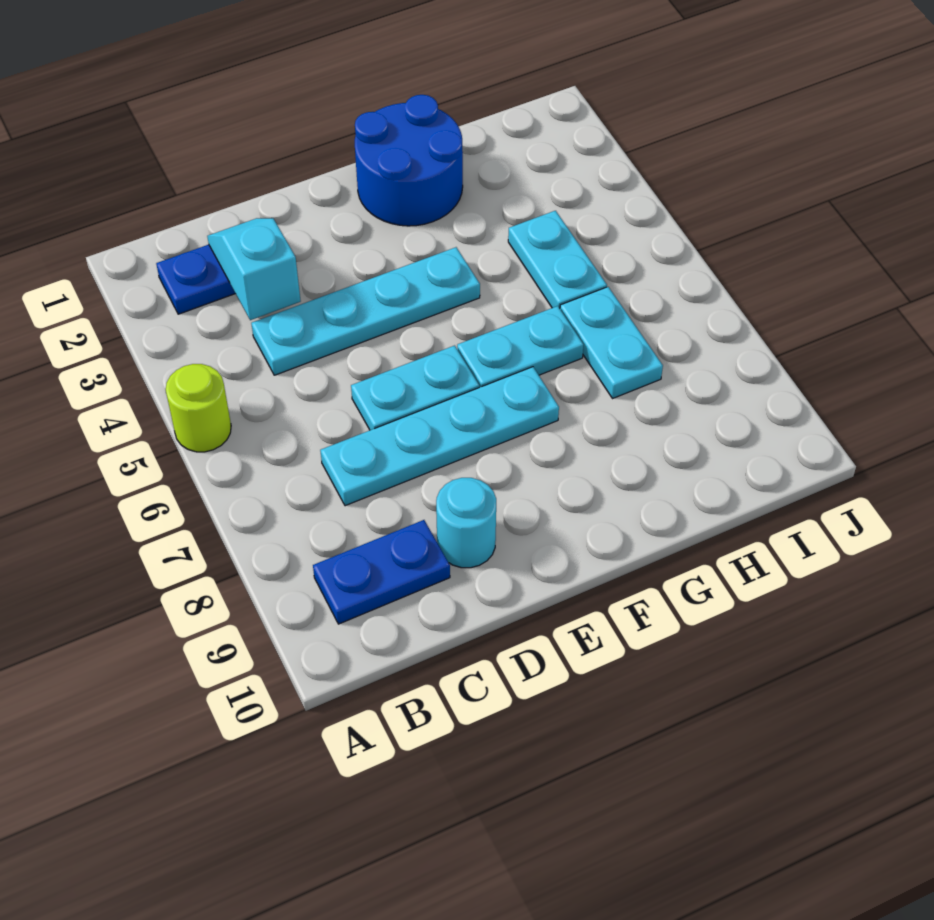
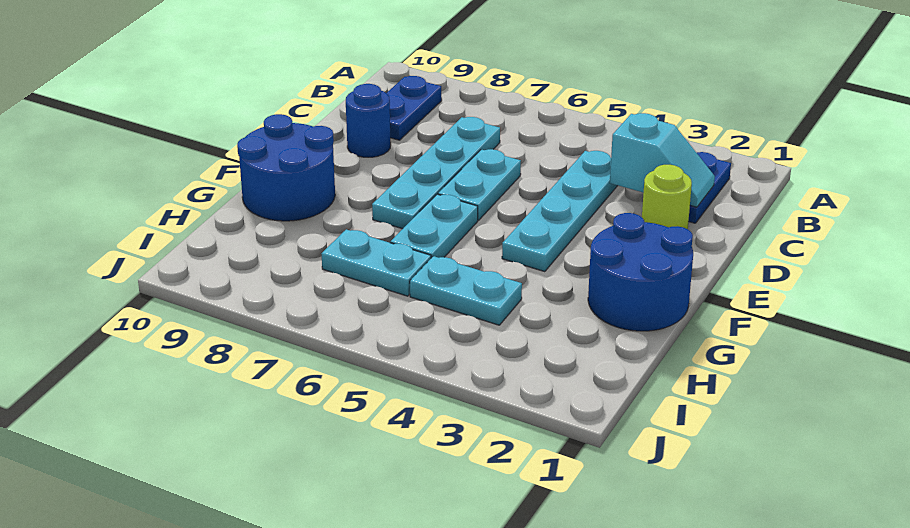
lime round brick A5 level 1 -> lime round brick D2 level 1
cyan round brick D9 level 1 -> blue round brick D9 level 1
none -> blue round brick F9:G10 level 1

